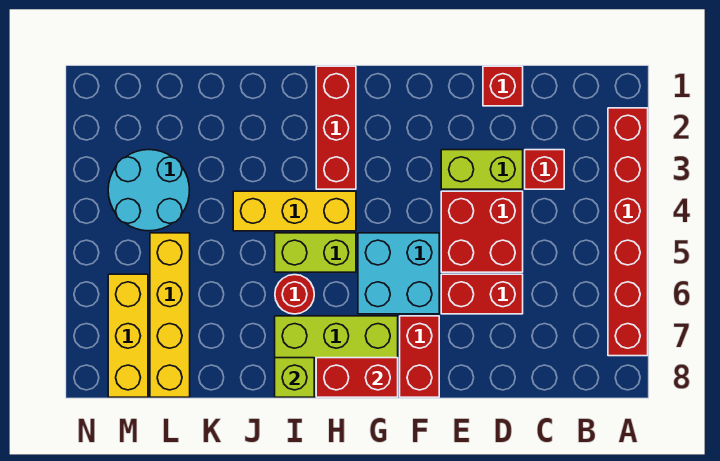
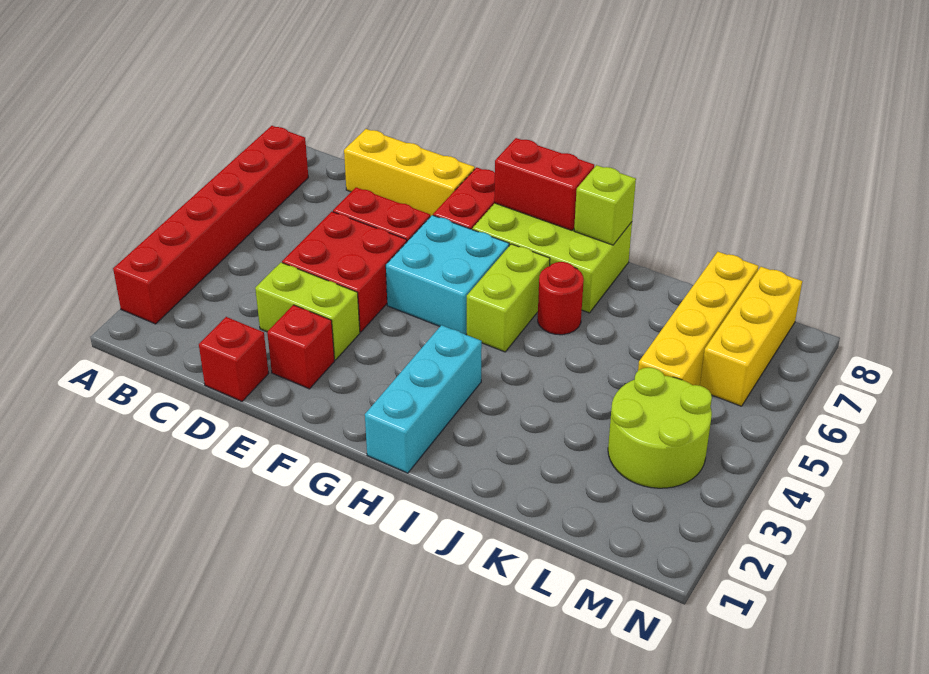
red brick C3 level 1 -> red brick E2 level 1
red brick H1:H3 level 1 -> cyan brick H1:H3 level 1
yellow brick H4:J4 level 1 -> yellow brick C8:E8 level 1
lime brick H5:I5 level 1 -> lime brick H5:H6 level 1
cyan round brick L3:M4 level 1 -> lime round brick L3:M4 level 1

